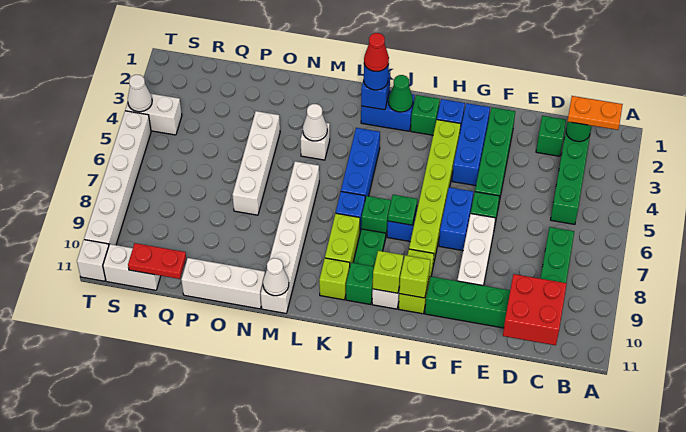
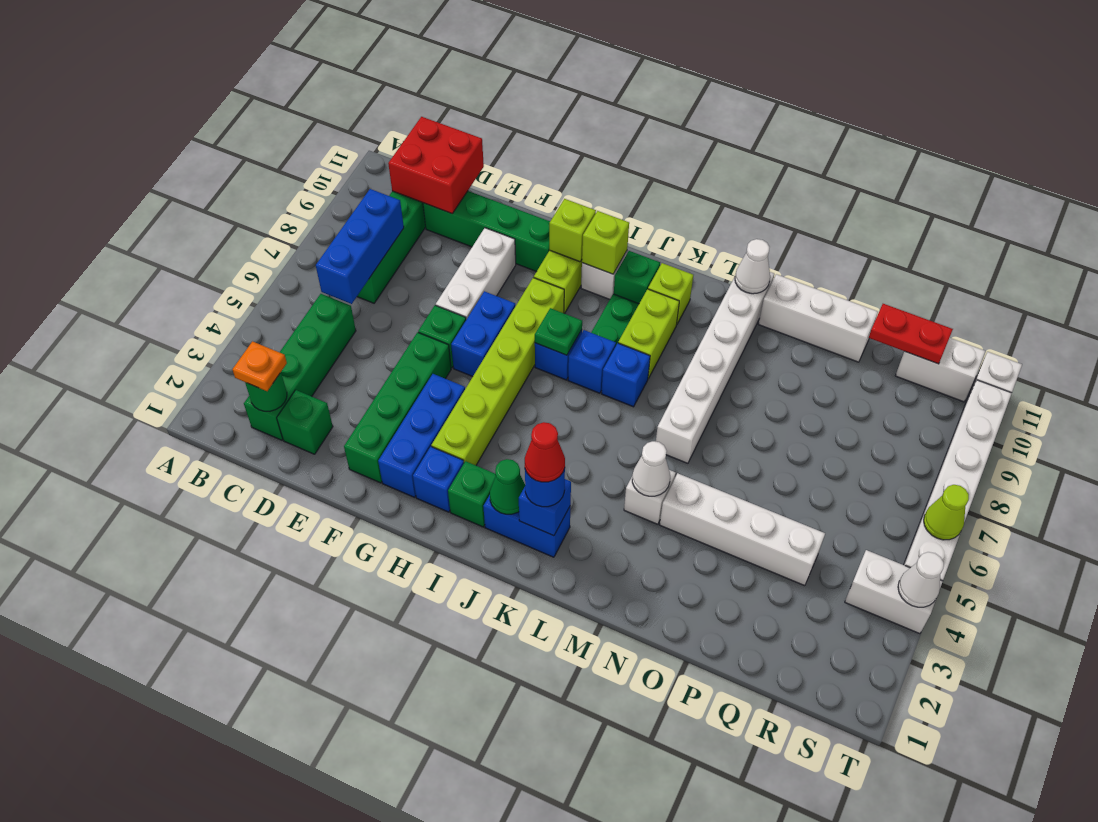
orange plate B2:C2 level 3 -> orange plate C2 level 3
green brick J7 level 1 -> blue brick J7 level 1
blue brick K4:K6 level 1 -> blue brick C6:C8 level 2
white brick O4:O7 level 1 -> white brick N4:Q4 level 1
none -> lime cone T6 level 2

